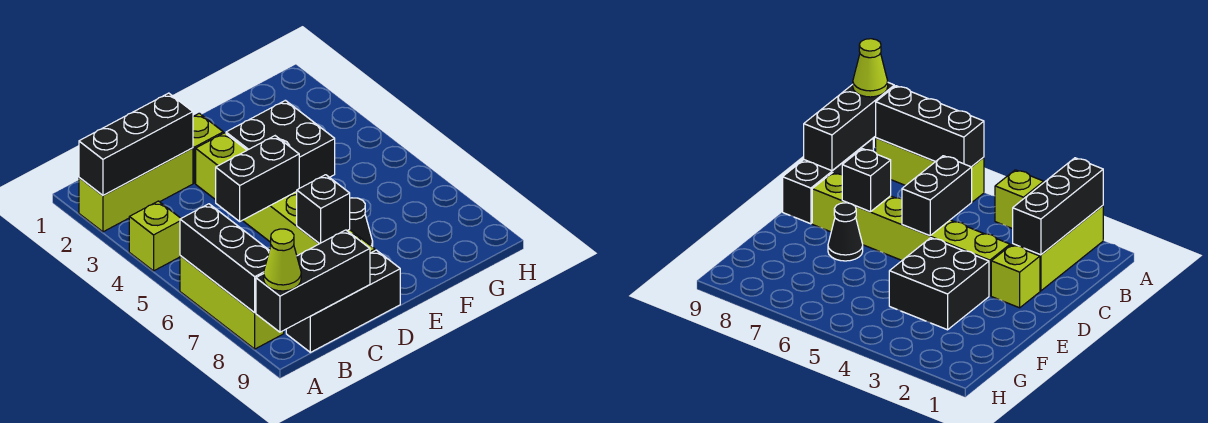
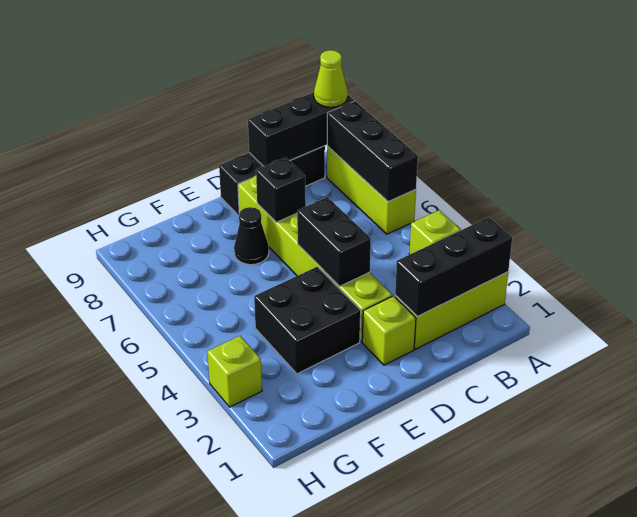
black brick C5:D5 level 2 -> black brick D4:D5 level 2
none -> lime brick H3 level 1

